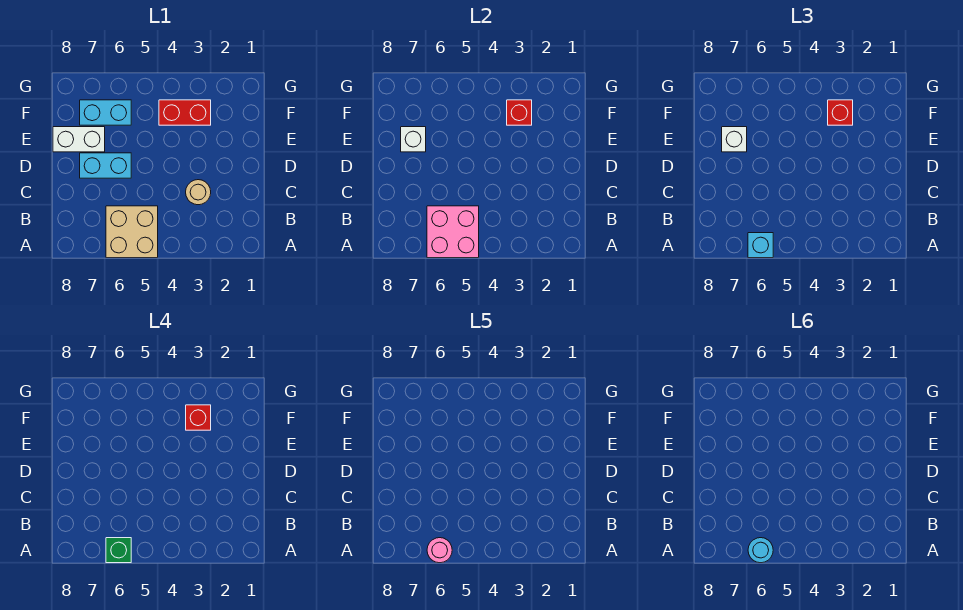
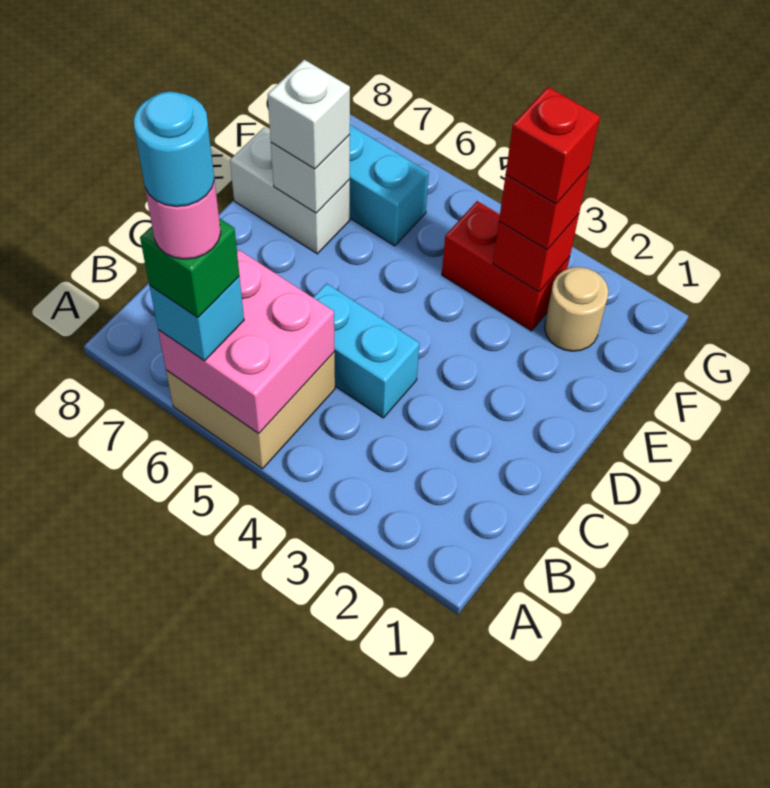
tan round brick C3 level 1 -> tan round brick F2 level 1
cyan brick D6:D7 level 1 -> cyan brick C4:C5 level 1

